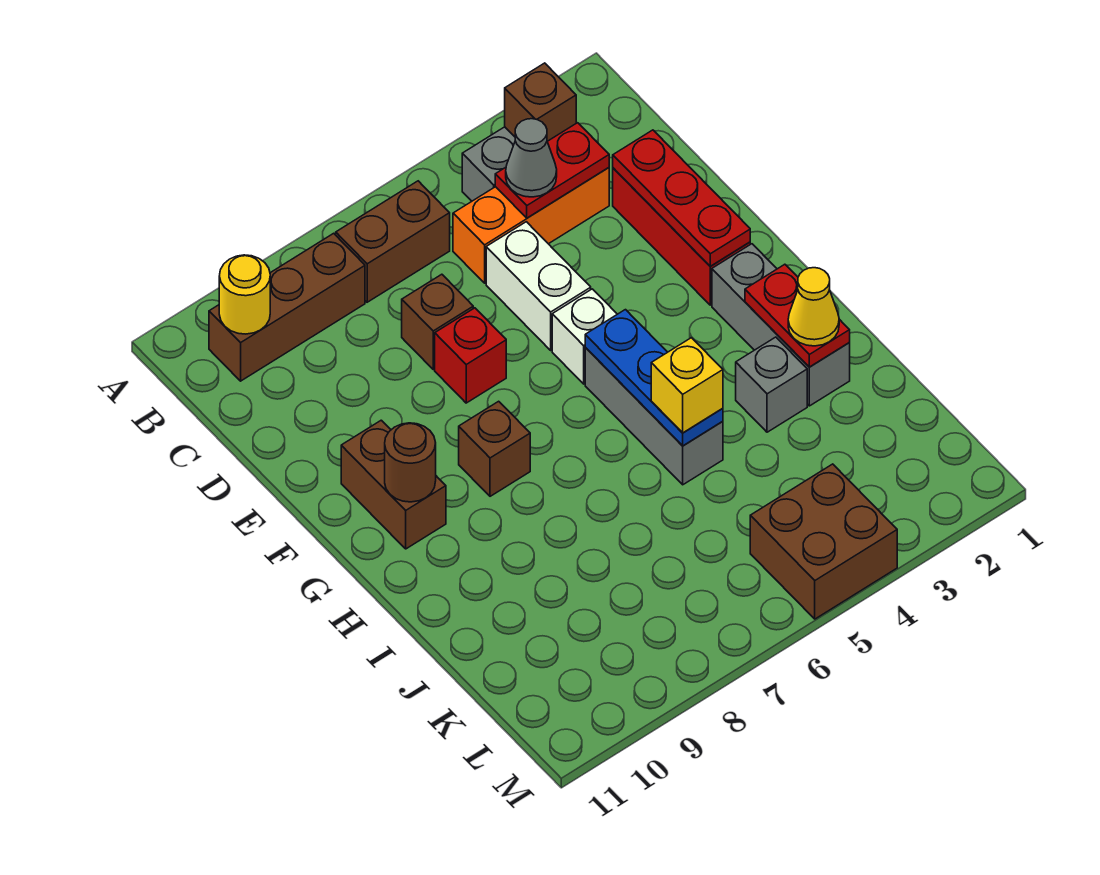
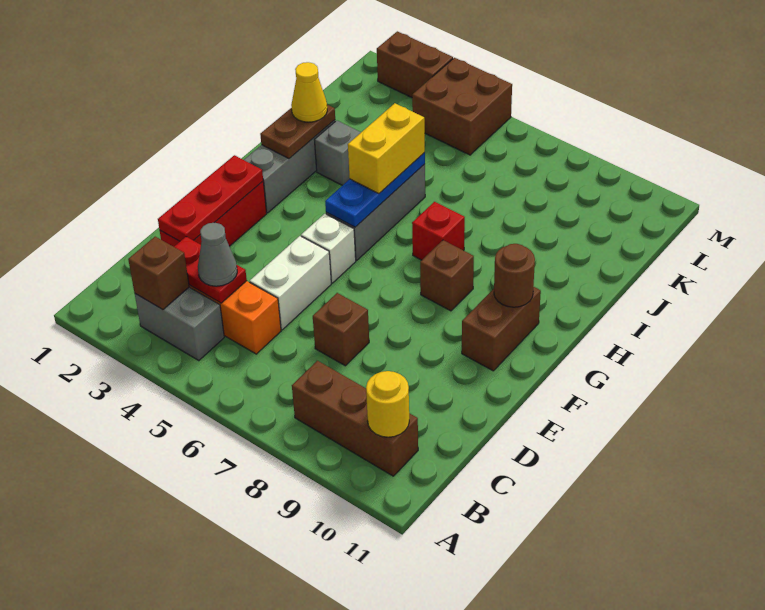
brown brick B6:B7 level 1 -> brown brick M2:M3 level 1
red brick E7 level 1 -> red brick H7 level 1
red plate H2:I2 level 2 -> brown plate H2:I2 level 2
yellow brick I5 level 3 -> yellow brick H5:I5 level 3

